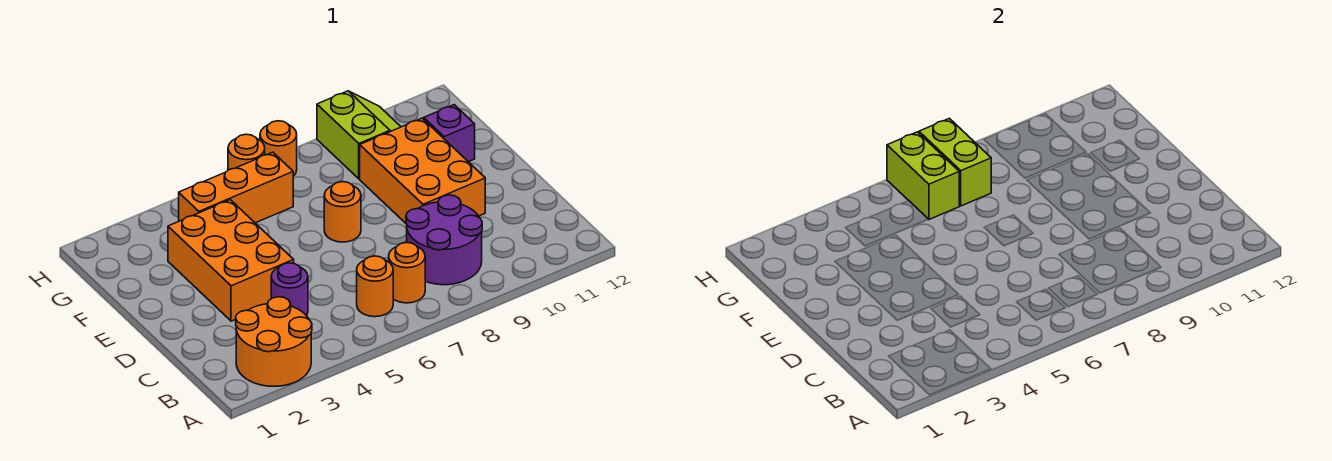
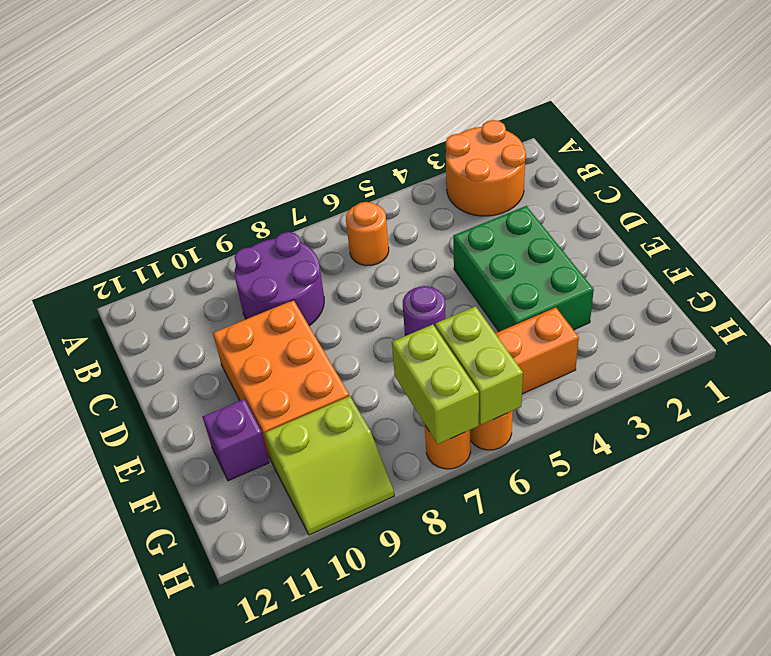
orange round brick B7 level 1 -> none
purple round brick C4 level 1 -> purple round brick E6 level 1
orange brick D3:F4 level 1 -> green brick D3:F4 level 1
orange round brick E7 level 1 -> none
lime slope G9:H10 level 1 top 9 -> lime slope G9:H10 level 1 top G

